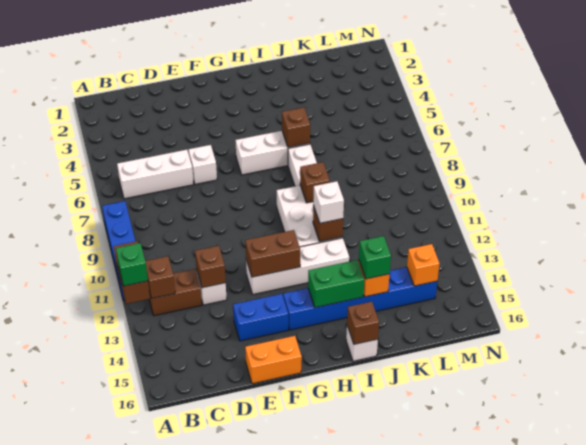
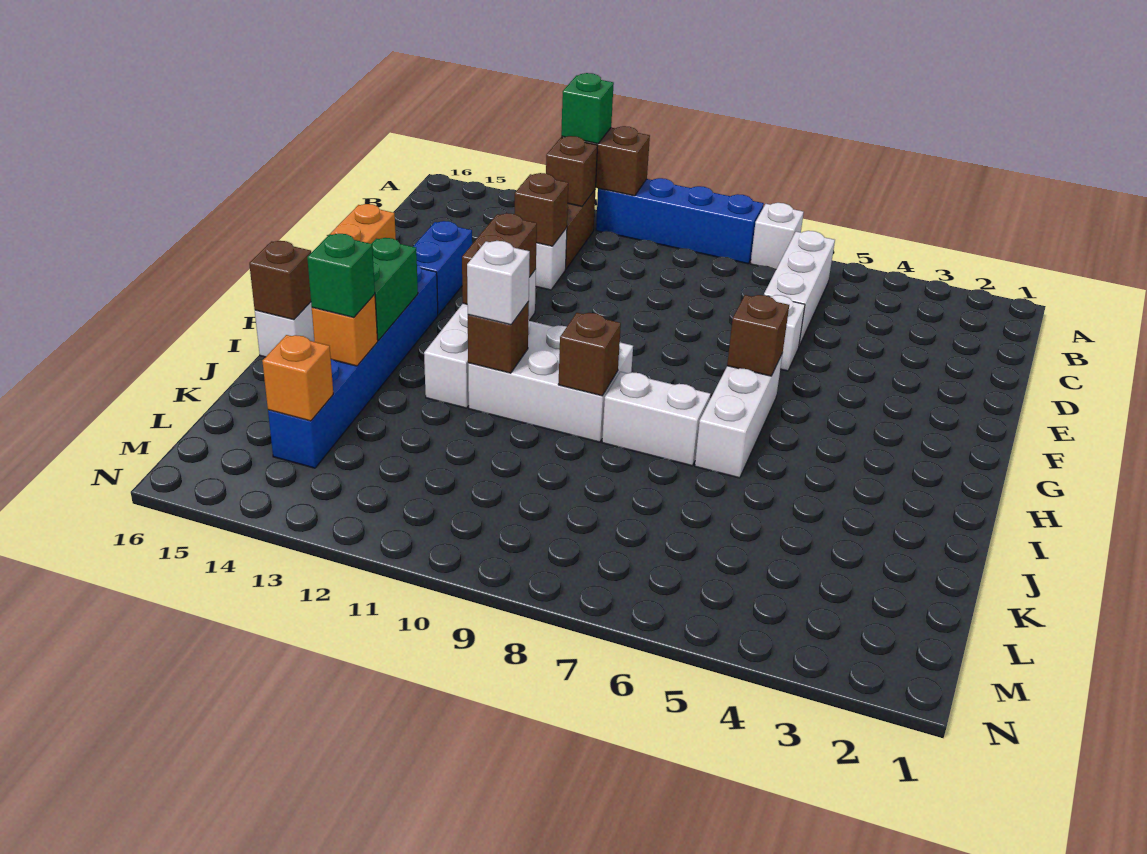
none -> white brick A7 level 1
brown brick I6 level 2 -> brown brick G6 level 2

